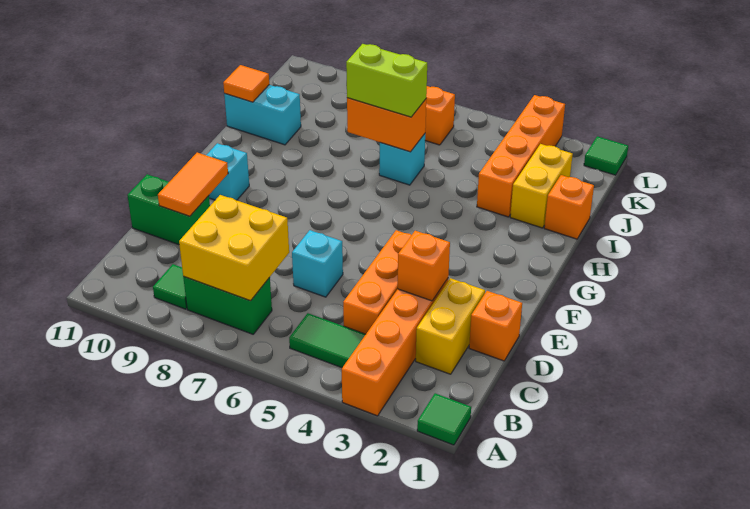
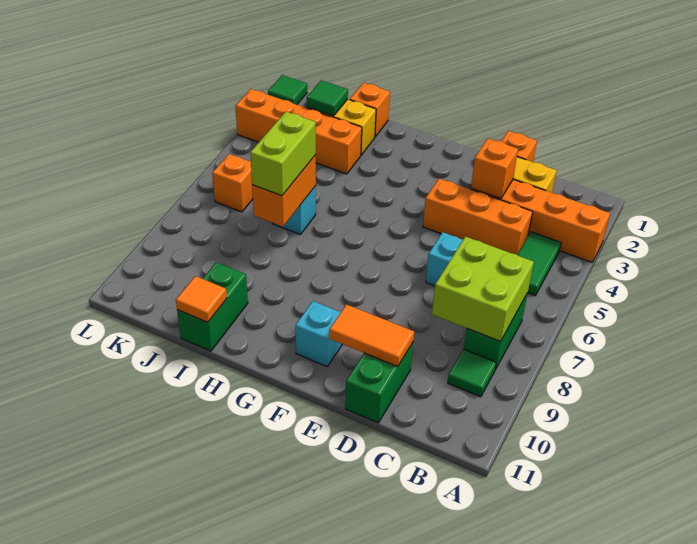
green tile A1 level 1 -> green tile J2 level 2
yellow brick B7:C8 level 2 -> lime brick B7:C8 level 2
cyan brick I10:I11 level 1 -> green brick I10:I11 level 1

